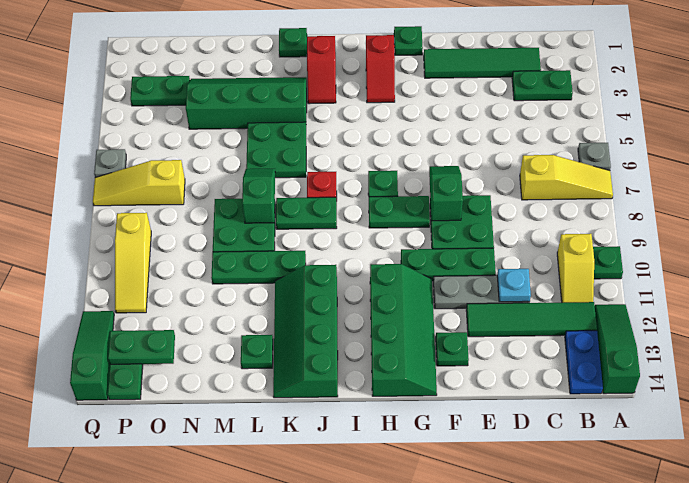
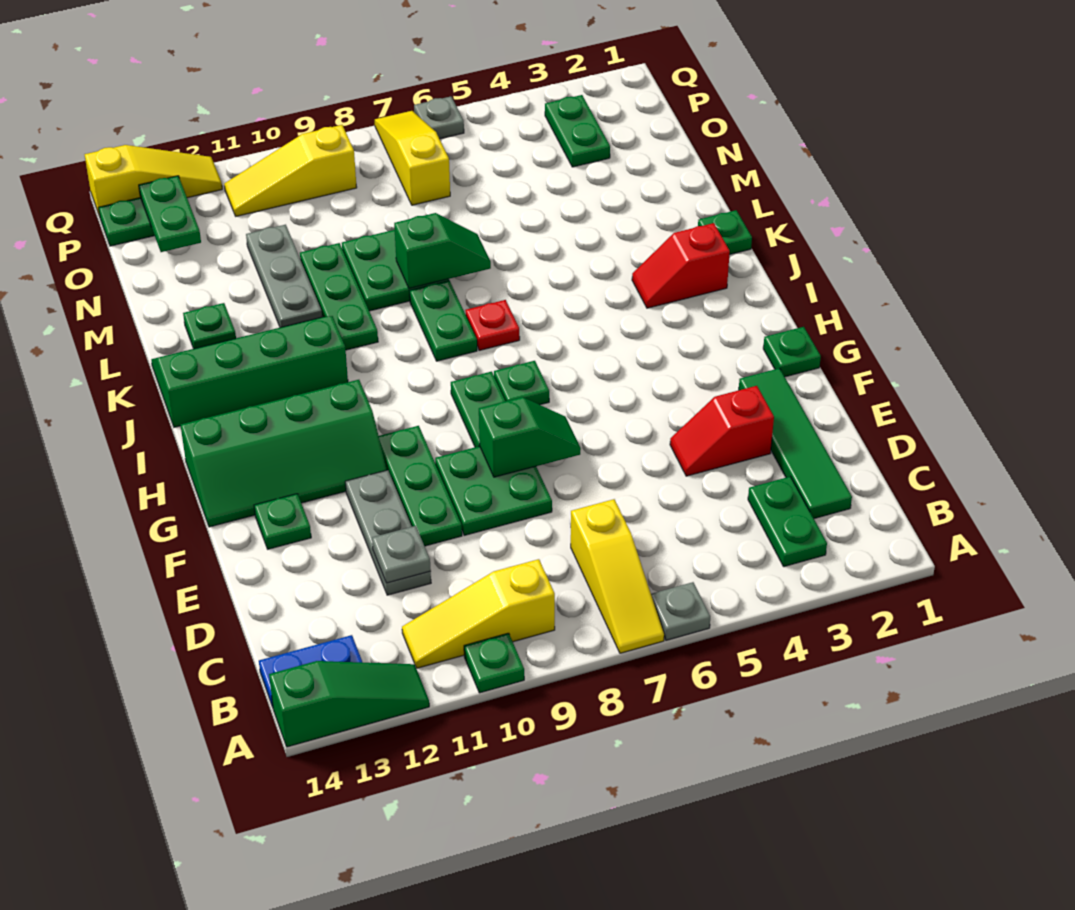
yellow slope B10:B11 level 1 top 10 -> yellow slope B9:B11 level 1 top 9
green tile B12:E12 level 1 -> none
cyan plate D11 level 2 -> grey plate D11 level 2
red slope H2:H3 level 1 top 2 -> red slope E3:E4 level 1 top 3
green slope K3:N4 level 1 top 4 -> none
green plate K5:L6 level 1 -> none
none -> grey plate L11:N11 level 1
green slope Q12:Q14 level 1 top 14 -> yellow slope Q12:Q14 level 1 top 14

